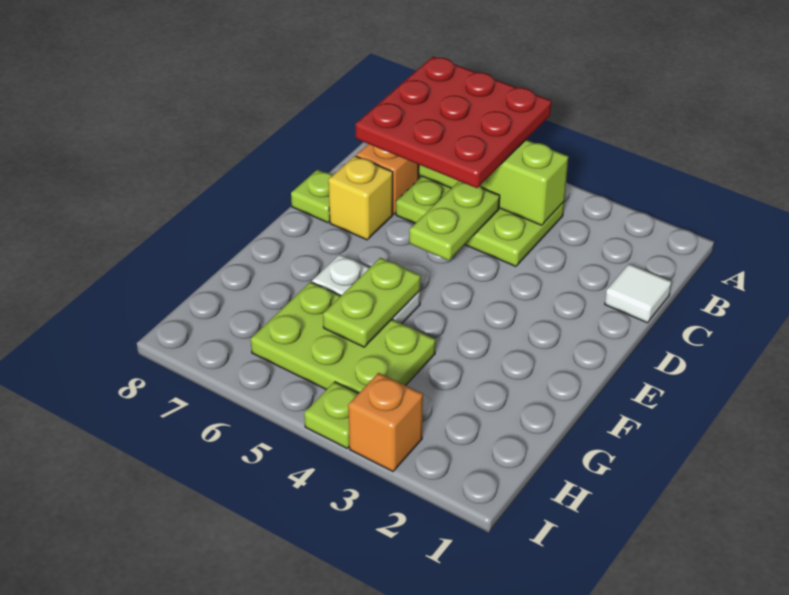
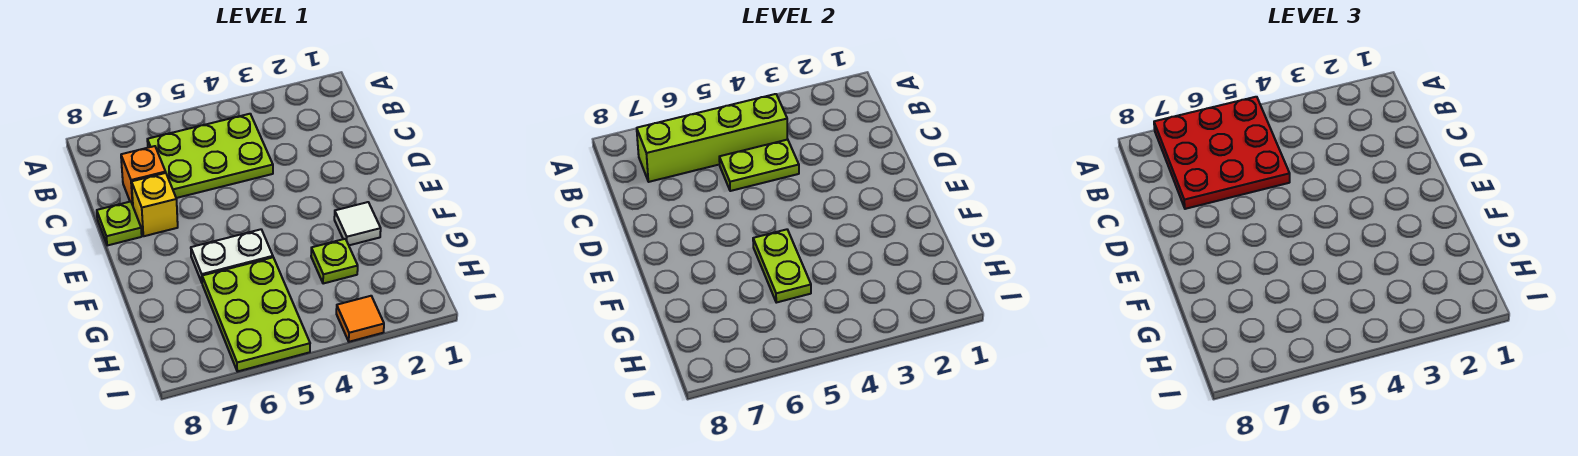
white tile C1 level 1 -> white tile F2 level 1
lime plate C5:D5 level 2 -> lime plate C4:C5 level 2
lime plate G4:H6 level 1 -> lime plate G5:I6 level 1
orange brick I3 level 1 -> orange tile I3 level 1
lime plate I4 level 1 -> lime plate G3 level 1

